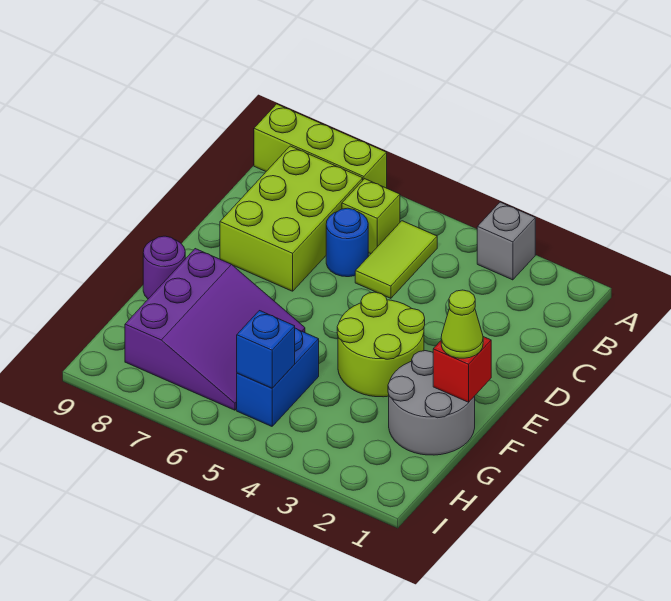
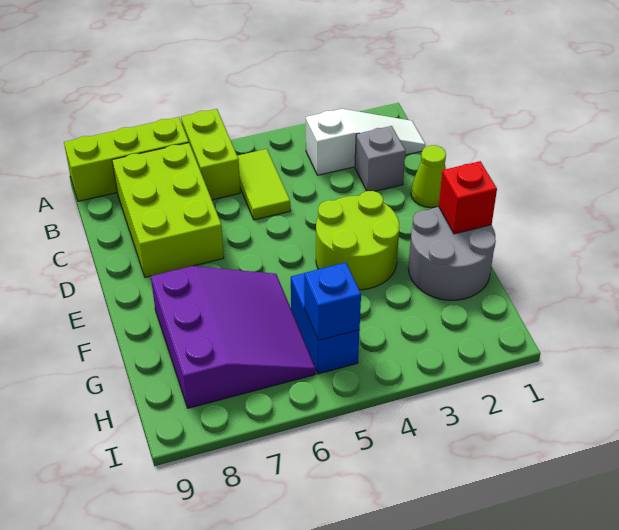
grey brick A3 level 1 -> grey brick C2 level 1
none -> white slope B1:B3 level 1 top 3
lime brick B6 level 1 -> lime brick A6:B6 level 1
blue round brick C6 level 1 -> none
lime cone F1 level 3 -> lime cone D1 level 1
purple round brick F9 level 1 -> none

